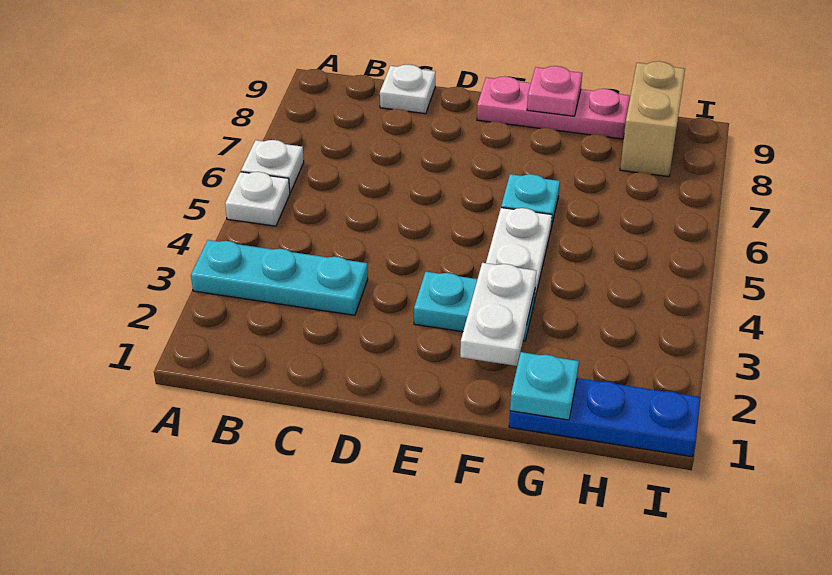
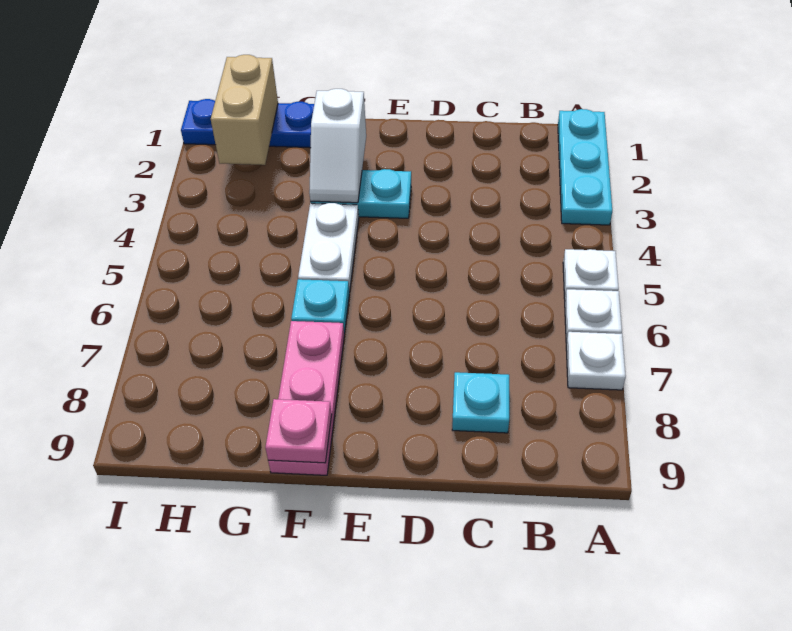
cyan plate A3:C3 level 1 -> cyan plate A1:A3 level 1
white plate C9 level 1 -> white plate A7 level 1
pink plate E9:G9 level 1 -> pink plate F7:F9 level 1
white plate F2:F3 level 2 -> white slope F2:F3 level 2 top 2
cyan plate G1 level 2 -> cyan plate C8 level 1
tan brick H8:H9 level 1 -> tan brick H1:H2 level 2

